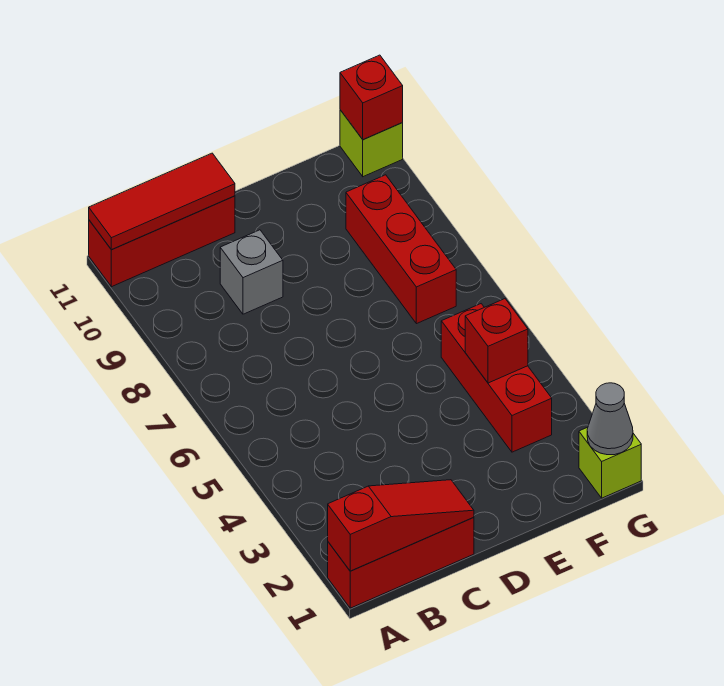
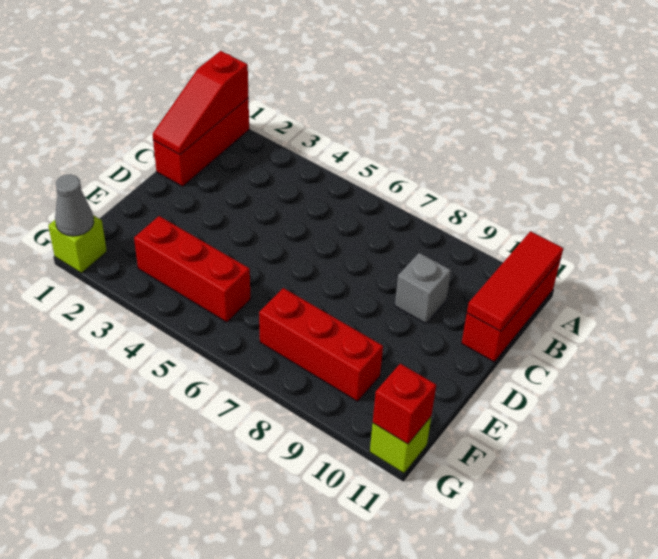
red brick F4 level 2 -> none

